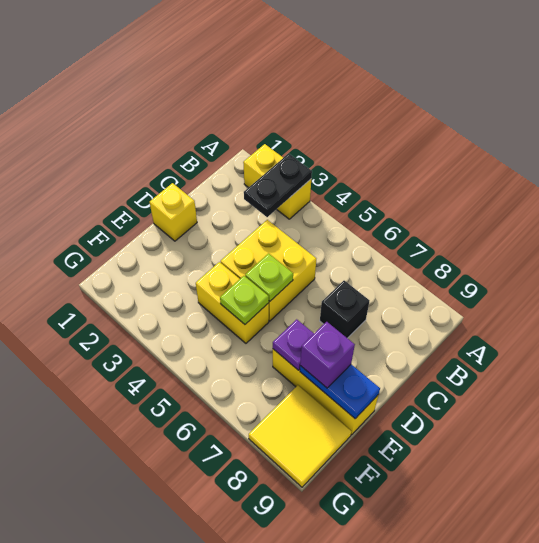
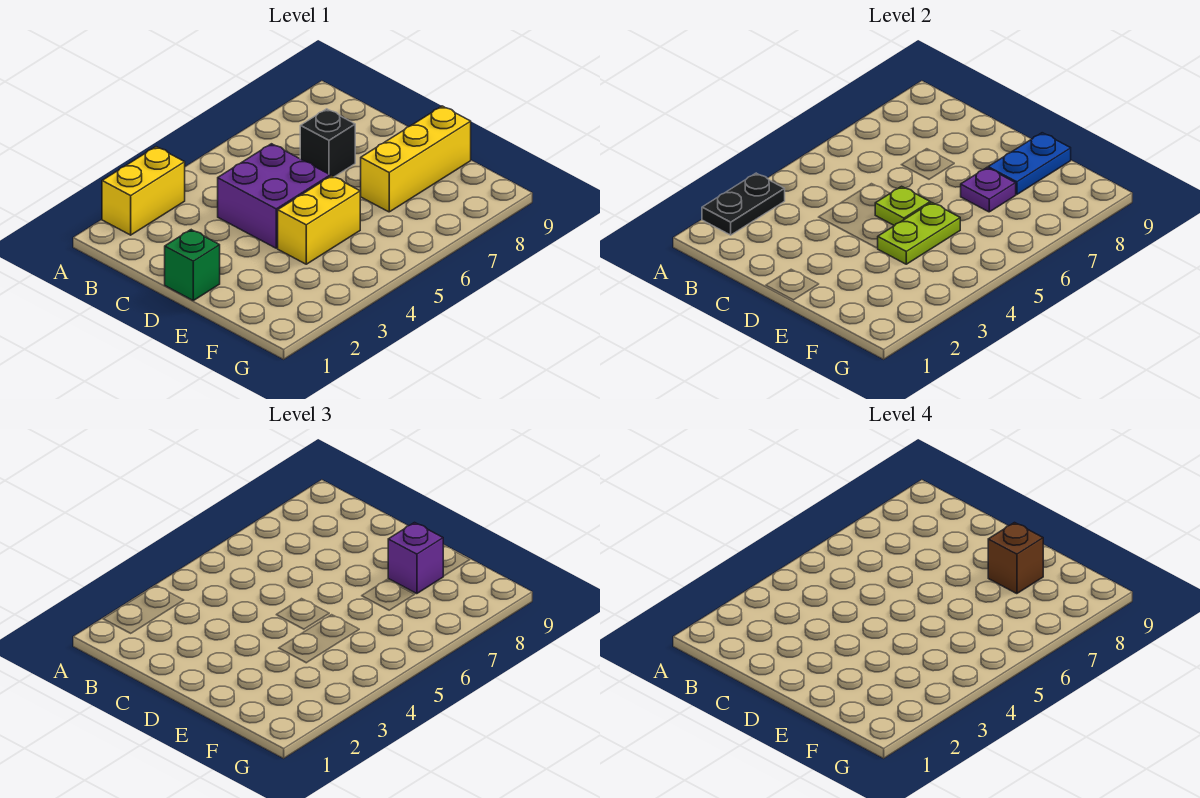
black plate A3:B3 level 2 -> black plate A2:A3 level 2
yellow brick C4:D5 level 1 -> purple brick C4:D5 level 1
yellow brick D1 level 1 -> green brick D1 level 1
lime plate E5 level 2 -> lime plate E4:E5 level 2
none -> brown brick E8 level 4
yellow tile F8:G9 level 1 -> none

